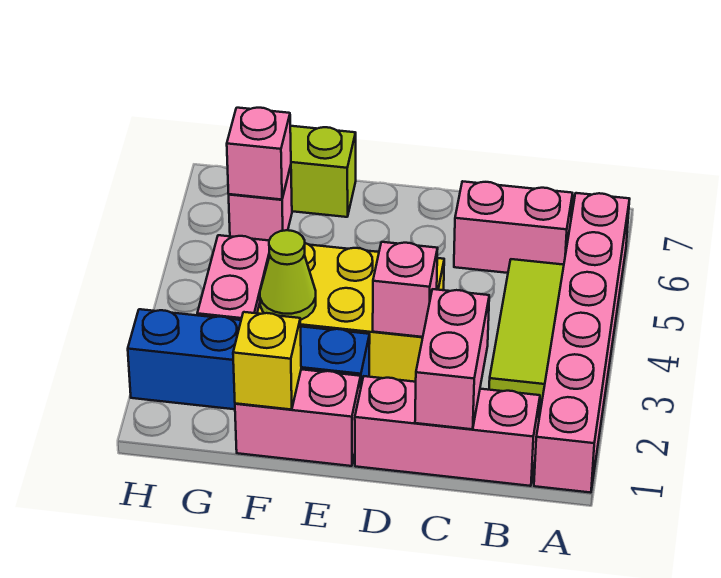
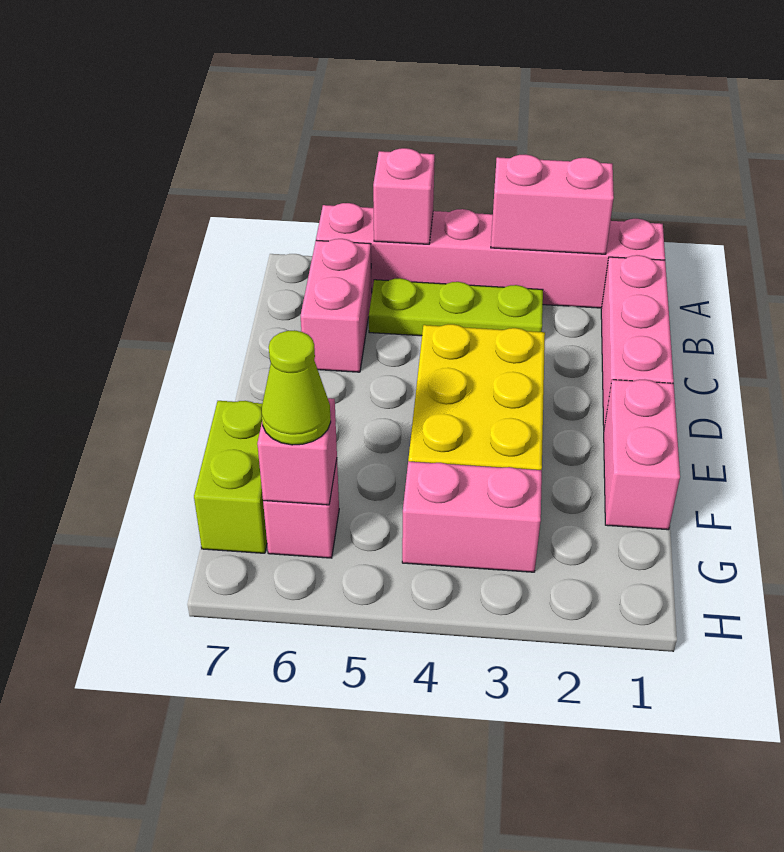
lime tile B3:B5 level 1 -> lime plate B3:B5 level 1
pink brick C1:C2 level 2 -> pink brick A2:A3 level 2
pink brick D3 level 2 -> pink brick A5 level 2
blue brick E2:H2 level 1 -> none
yellow brick F1 level 2 -> none
lime cone F3 level 2 -> lime cone G6 level 3

